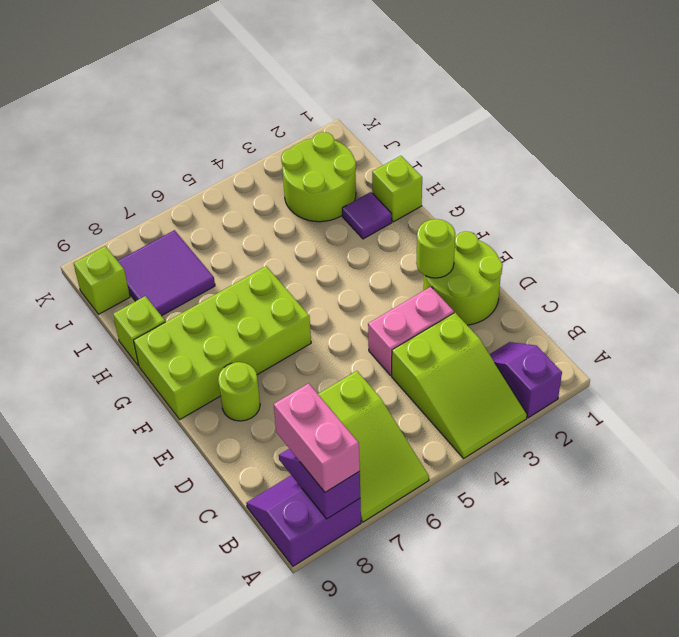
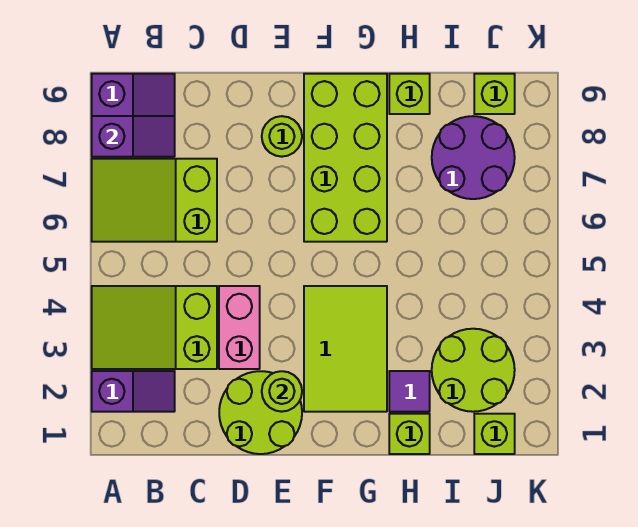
pink brick A8:B8 level 3 -> none
none -> lime tile F2:G4 level 1
purple tile I7:J8 level 1 -> purple round brick I7:J8 level 1
none -> lime brick J1 level 1

